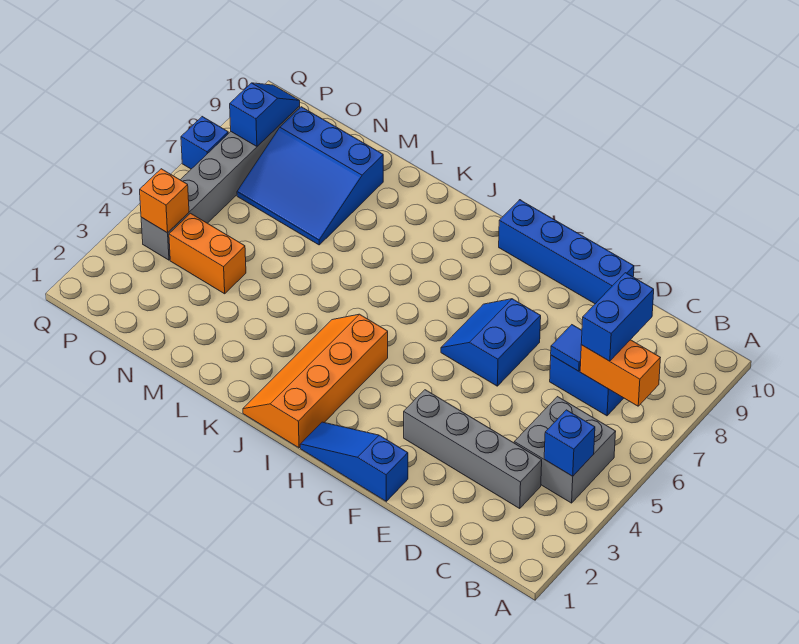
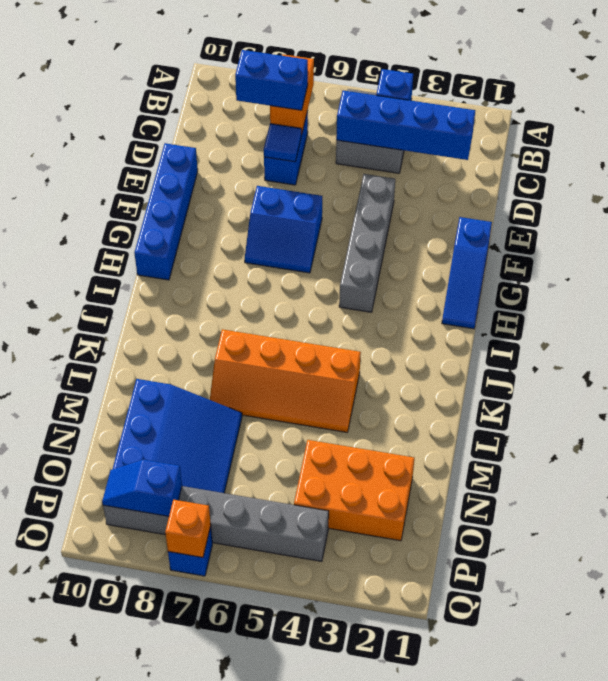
none -> blue brick C2:C5 level 2
grey brick C3:F3 level 1 -> grey brick E4:H4 level 1
orange slope I1:J4 level 1 top I -> orange slope K4:L7 level 1 top K
orange brick N4:O4 level 1 -> orange brick N2:O4 level 1
orange brick P4 level 2 -> orange brick Q7 level 2

